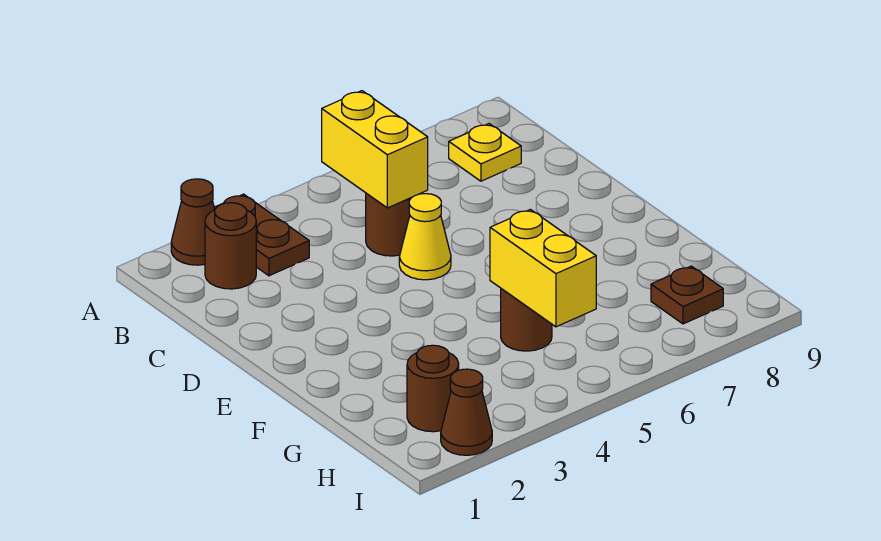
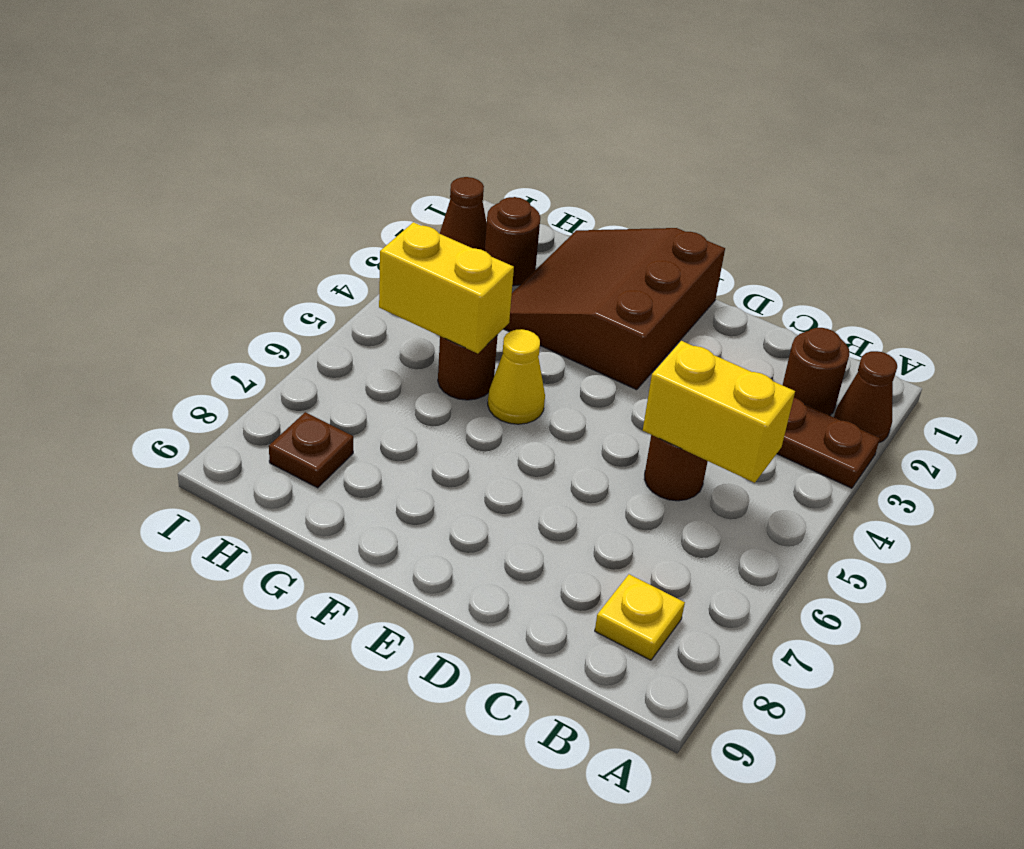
yellow cone D5 level 1 -> yellow cone F5 level 1
none -> brown slope E1:G3 level 1 top E

